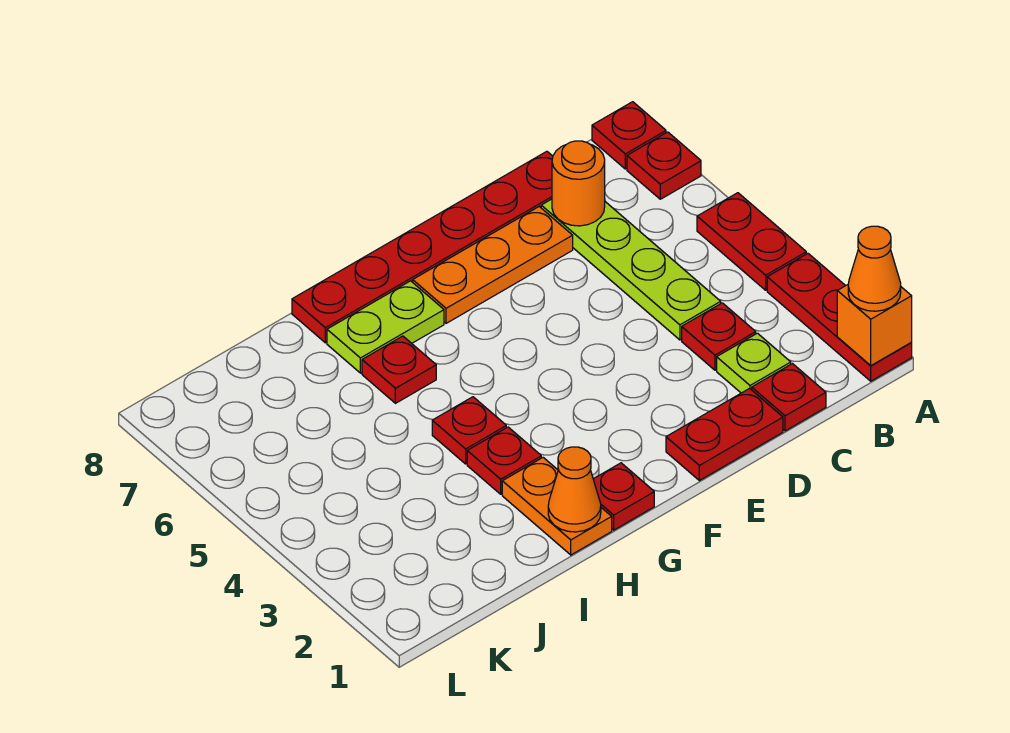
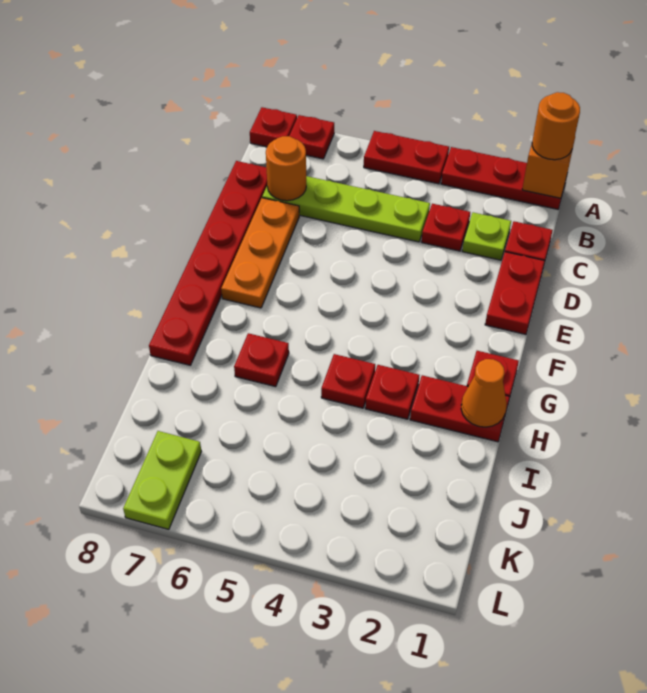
orange cone A1 level 3 -> orange round brick A1 level 3
lime plate G7:H7 level 1 -> lime plate K7:L7 level 1
orange plate H1:H2 level 1 -> red plate H1:H2 level 1

